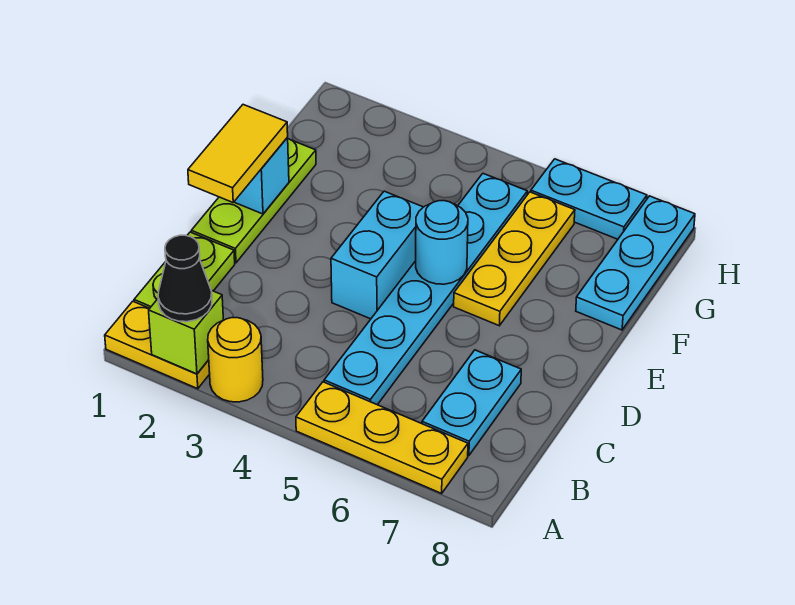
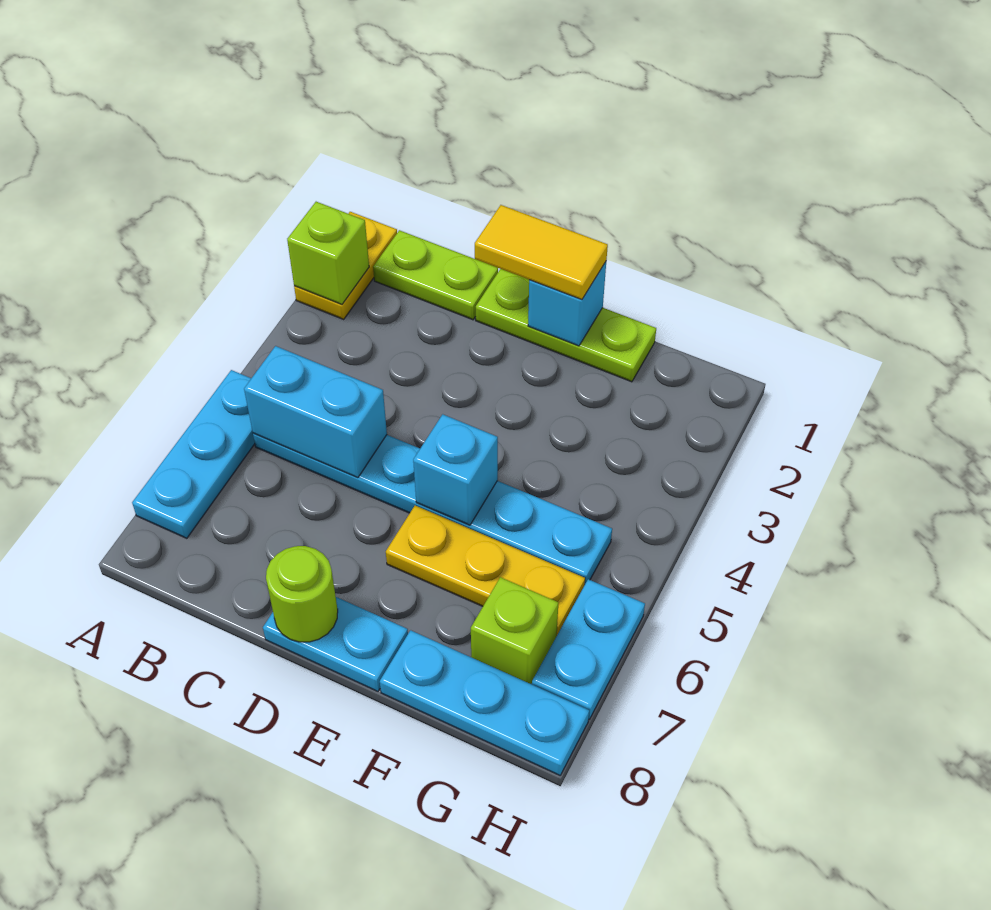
black cone A2 level 3 -> none
yellow round brick A3 level 1 -> none
yellow plate A5:A7 level 1 -> cyan plate A5:A7 level 1
cyan plate B7:C7 level 1 -> cyan plate D8:E8 level 1
cyan brick D4:E4 level 1 -> cyan brick B5:C5 level 2
none -> lime round brick D8 level 2
cyan round brick E5 level 2 -> cyan brick E5 level 2
none -> lime brick G7 level 1

